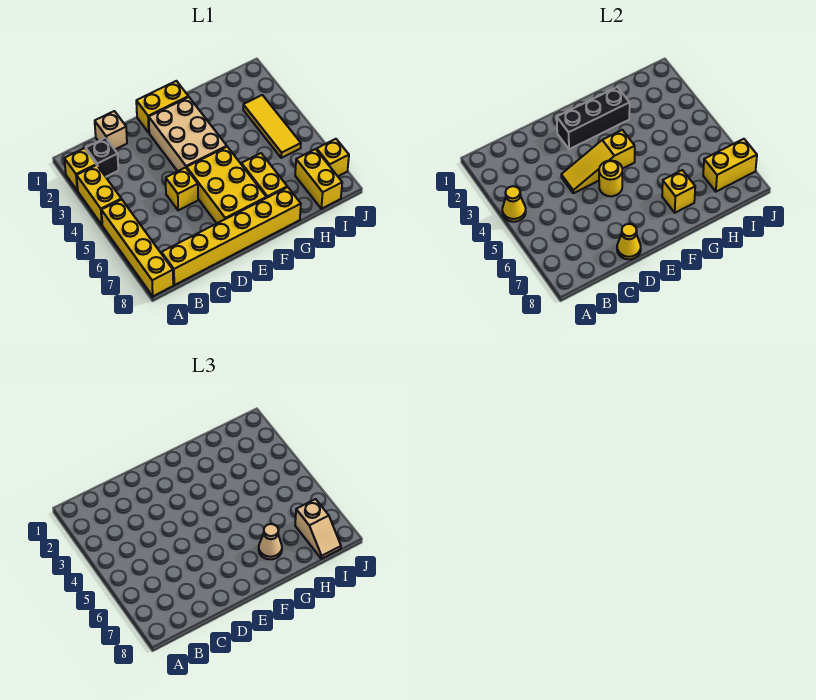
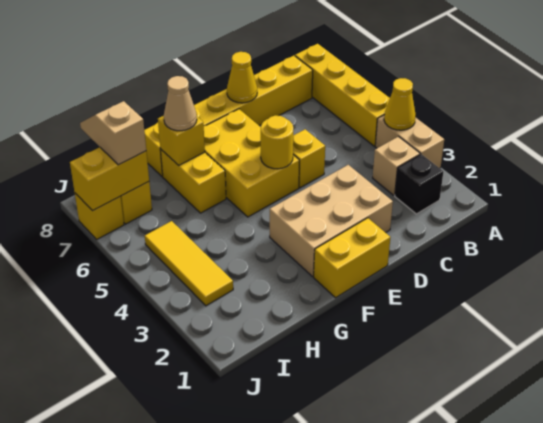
yellow brick A2 level 1 -> none
yellow brick A3:A4 level 1 -> tan brick A3:A4 level 1
tan brick C1 level 1 -> tan brick B3 level 1
yellow slope D4:F4 level 2 top F -> none
tan brick E2:F4 level 1 -> tan brick D2:F3 level 1
black brick E2:G2 level 2 -> none

